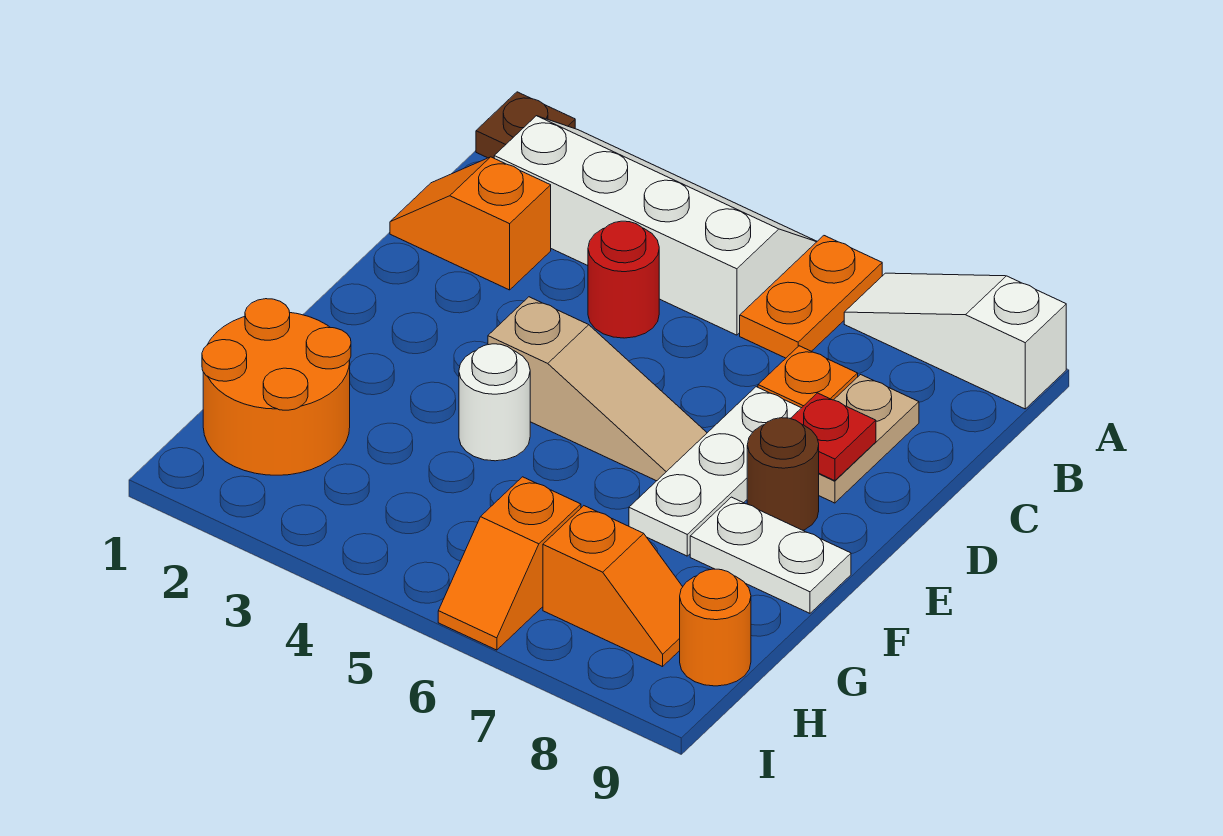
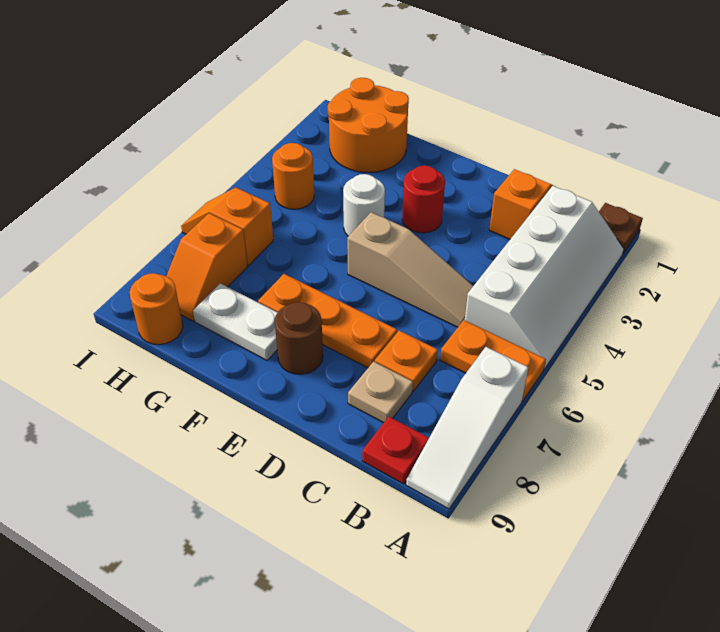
white slope A7:A9 level 1 top 9 -> white slope A7:A9 level 1 top 7
red round brick C4 level 1 -> red round brick E3 level 1
tan plate C8:D8 level 1 -> tan plate C8 level 1
white plate D7:F7 level 1 -> orange plate D7:F7 level 1
red plate D8 level 2 -> red plate B9 level 1
tan slope E4:E6 level 1 top 4 -> tan slope C5:E5 level 1 top E
white plate F8:F9 level 1 -> white plate F8:G8 level 1
none -> orange round brick H4 level 1

